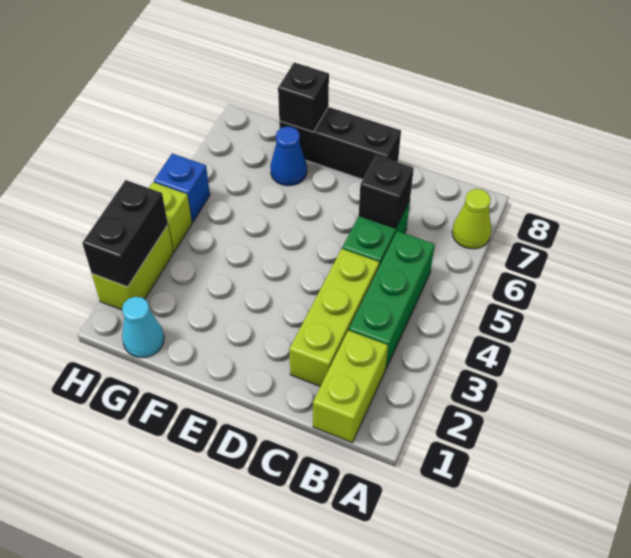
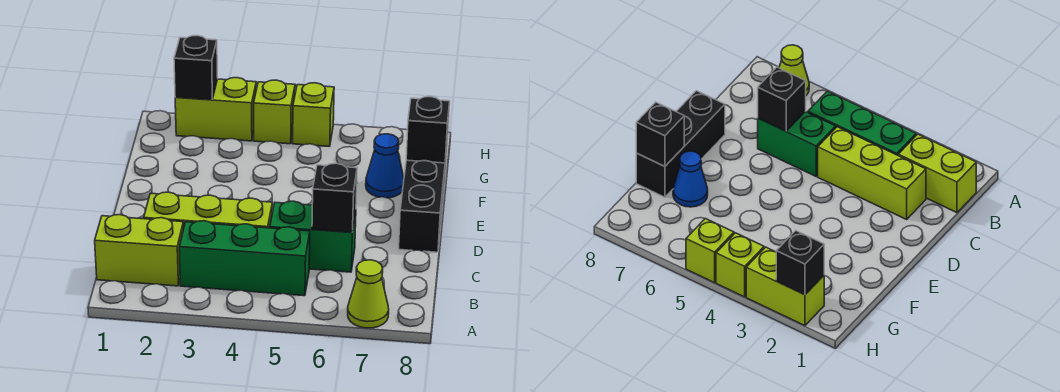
cyan cone G1 level 1 -> none
black brick H2:H3 level 2 -> black brick H2 level 2
blue brick H5 level 1 -> lime brick H5 level 1

